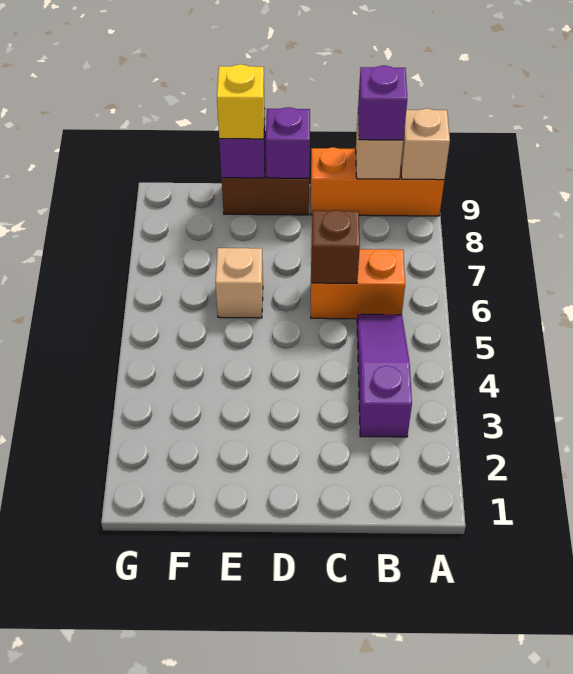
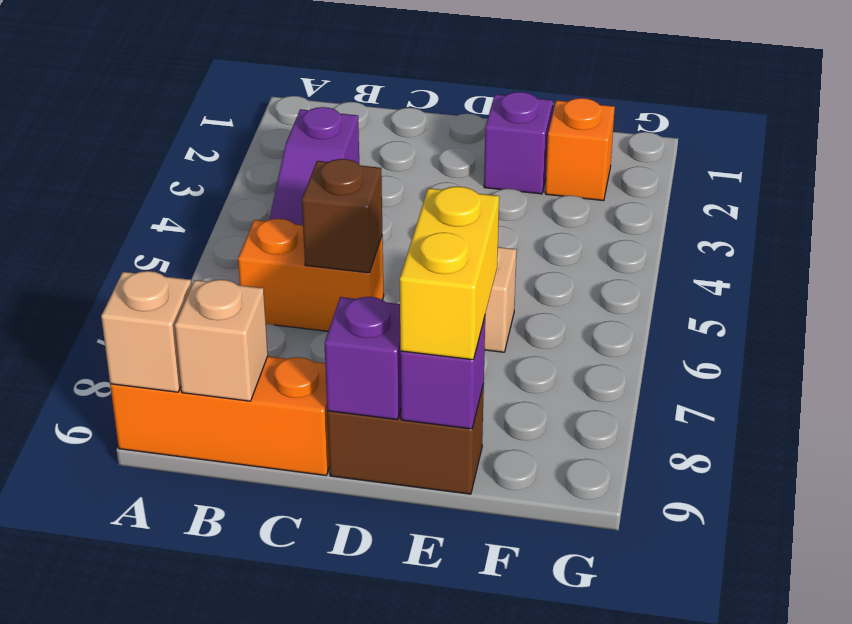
purple brick B9 level 3 -> purple brick E2 level 1
yellow brick E9 level 3 -> yellow brick E8:E9 level 3
none -> orange brick F2 level 1

